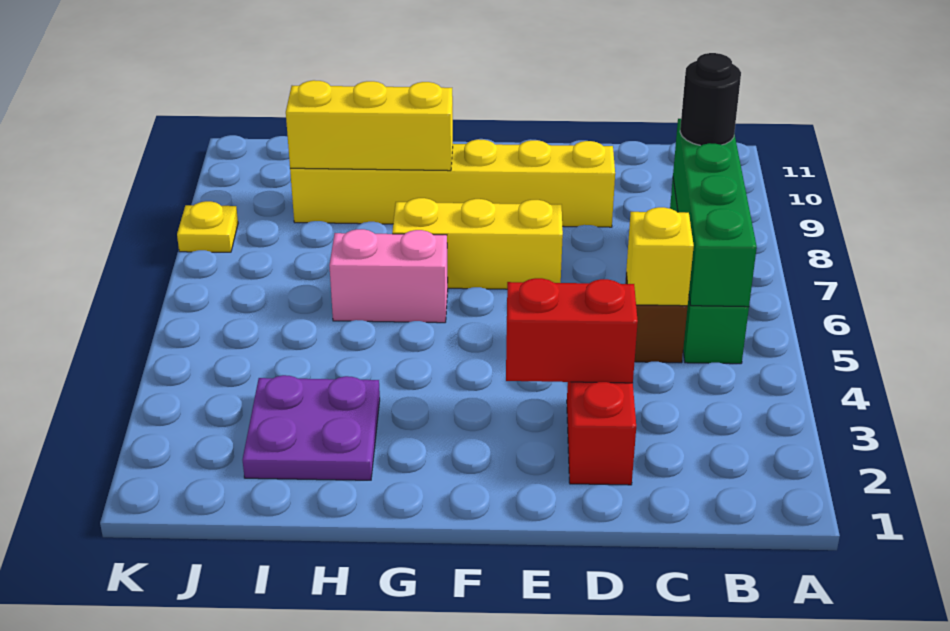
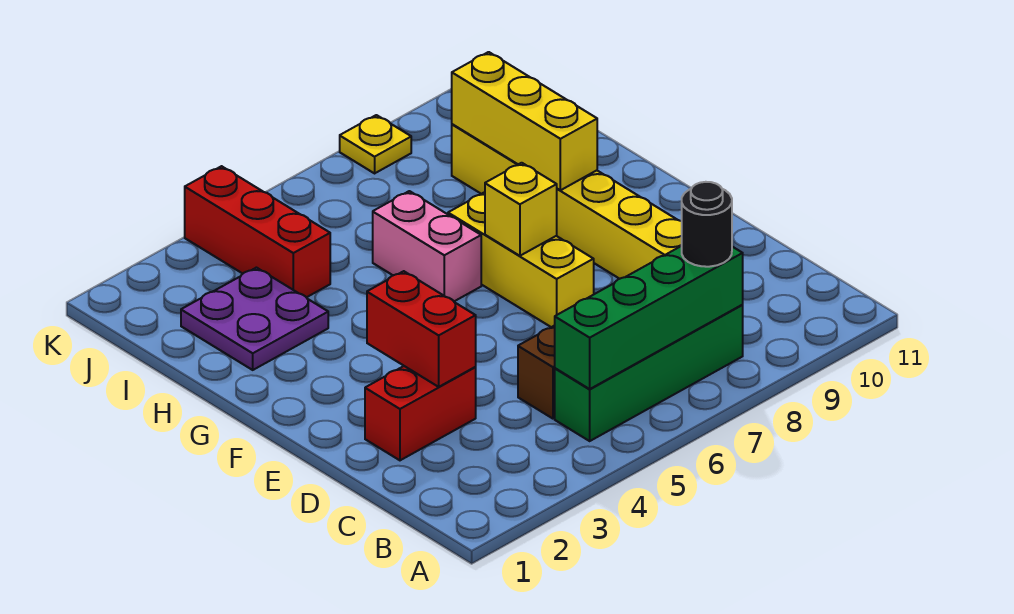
yellow brick C5 level 2 -> yellow brick F7 level 2
none -> red brick I4:K4 level 1

